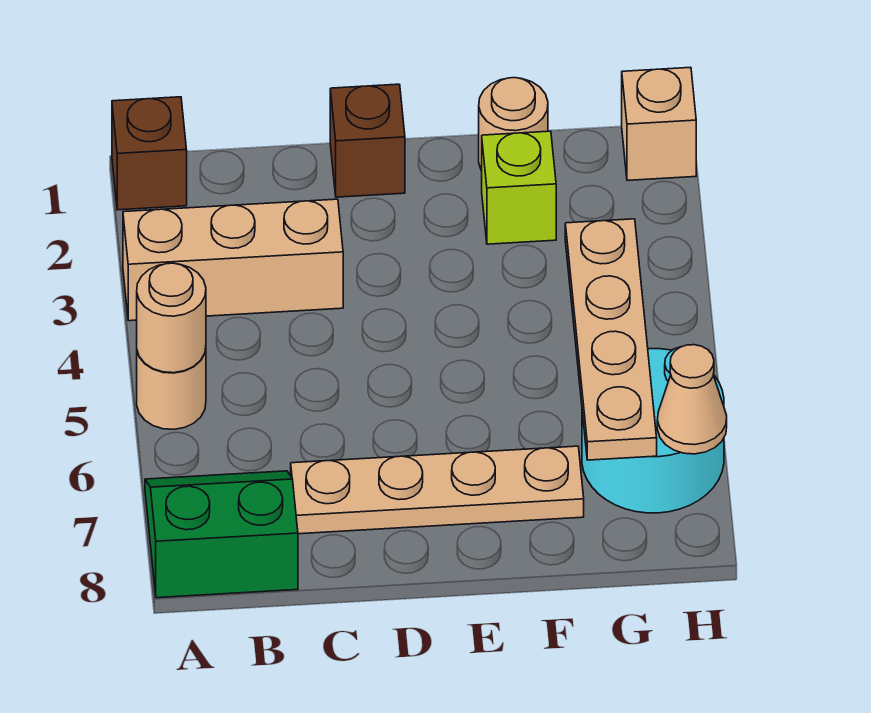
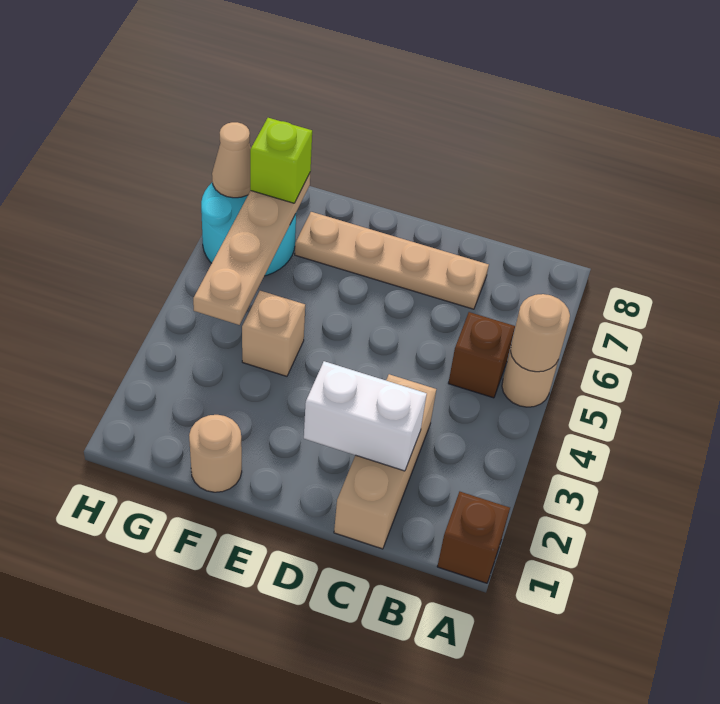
tan brick A3:C3 level 1 -> tan brick C1:C3 level 1
green slope A7:B8 level 1 top 8 -> none
none -> white brick C2:D2 level 2
brown brick D1 level 1 -> brown brick B5 level 1
lime brick F2 level 1 -> lime brick G7 level 3
tan brick H1 level 1 -> tan brick F4 level 1

